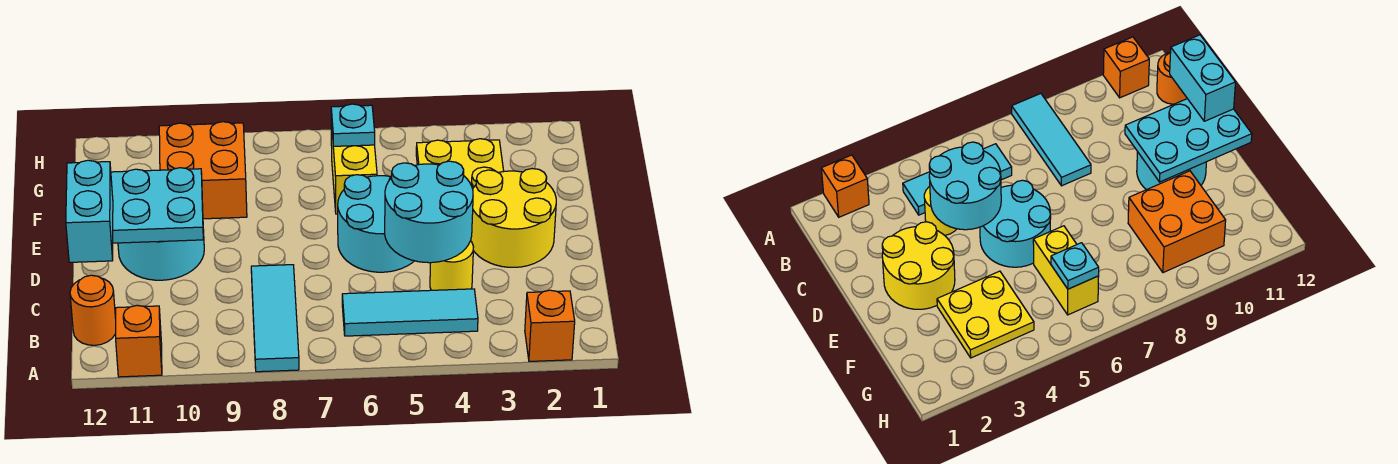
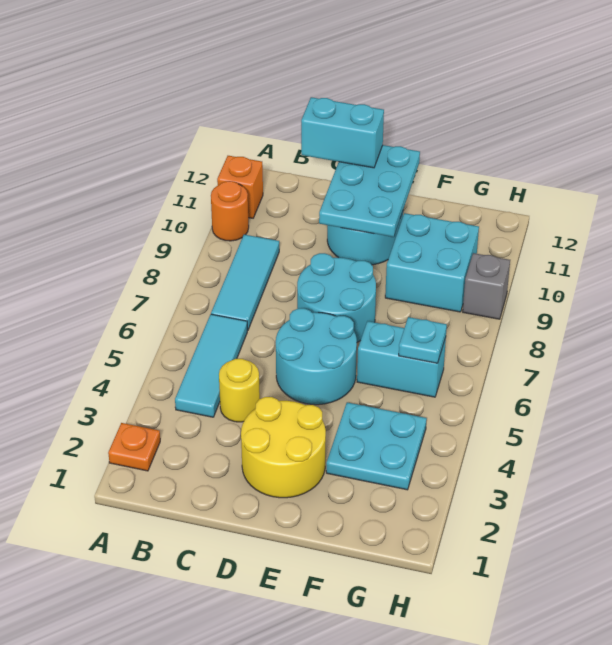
orange brick A2 level 1 -> orange plate A2 level 1
cyan tile A8:C8 level 1 -> cyan tile B7:B9 level 1
orange round brick B12 level 1 -> orange round brick A10 level 1
cyan round brick C4:D5 level 2 -> cyan round brick D7:E8 level 1
yellow plate F3:G4 level 1 -> cyan plate F3:G4 level 1
yellow brick F6:G6 level 1 -> cyan brick F6:G6 level 1
orange brick F9:G10 level 1 -> cyan brick F9:G10 level 1
none -> grey brick H9 level 1

